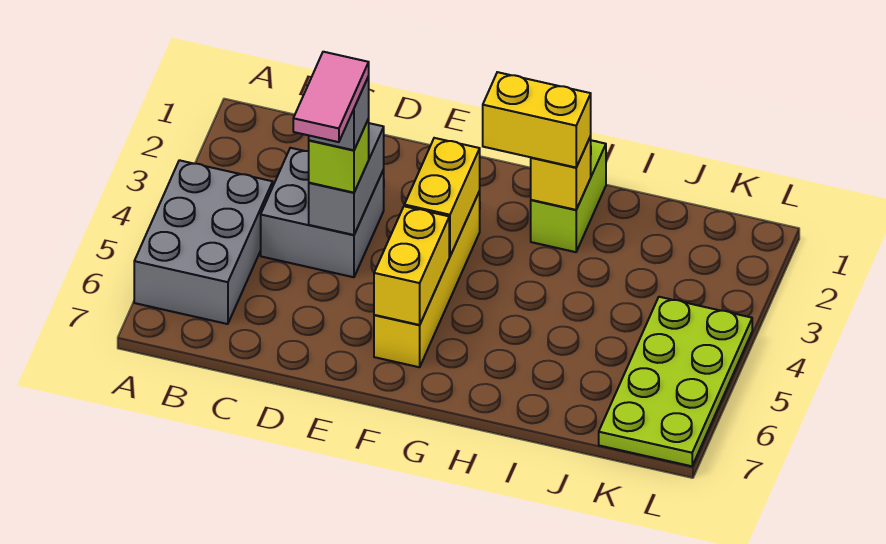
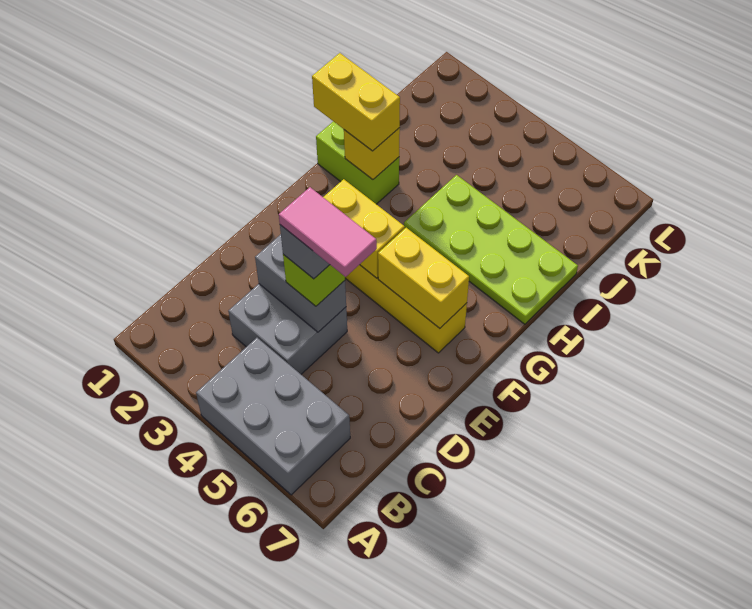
yellow brick G2:H2 level 3 -> yellow brick H1:H2 level 3
lime plate K4:L7 level 1 -> lime plate H4:I7 level 1

